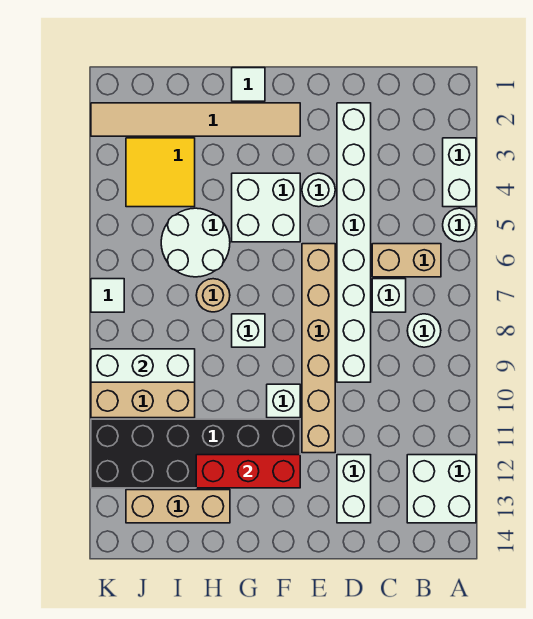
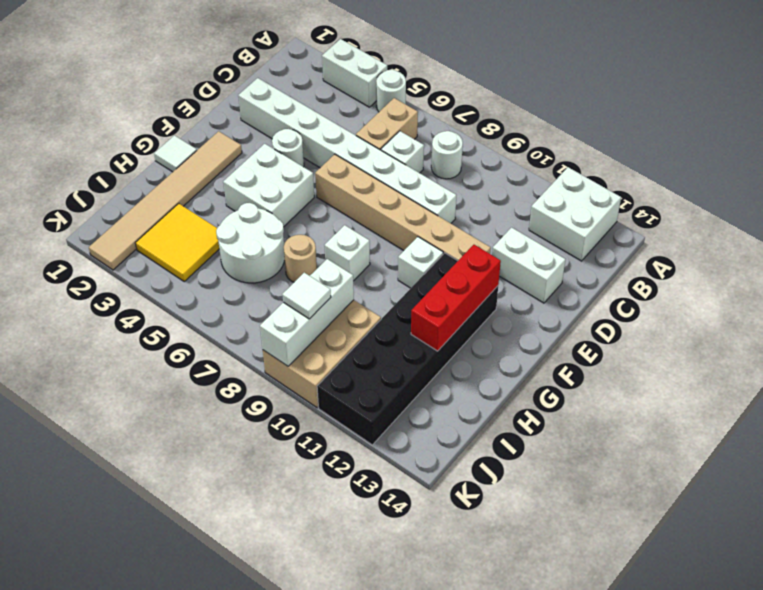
tan brick H13:J13 level 1 -> none
white tile K7 level 1 -> white tile J9 level 3

